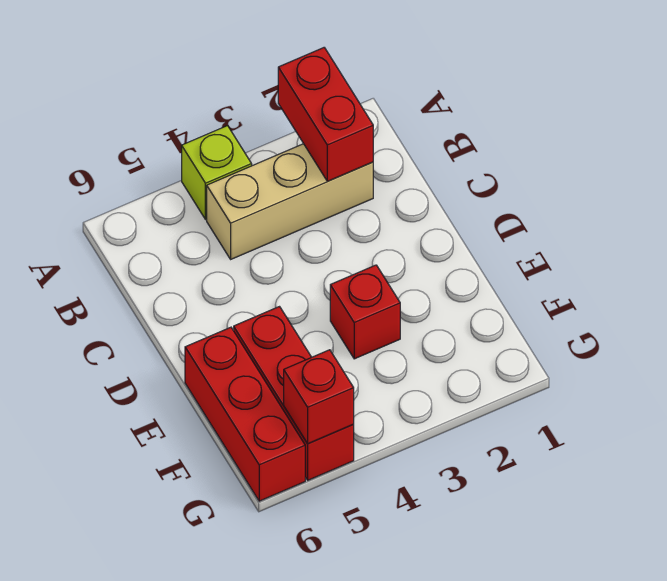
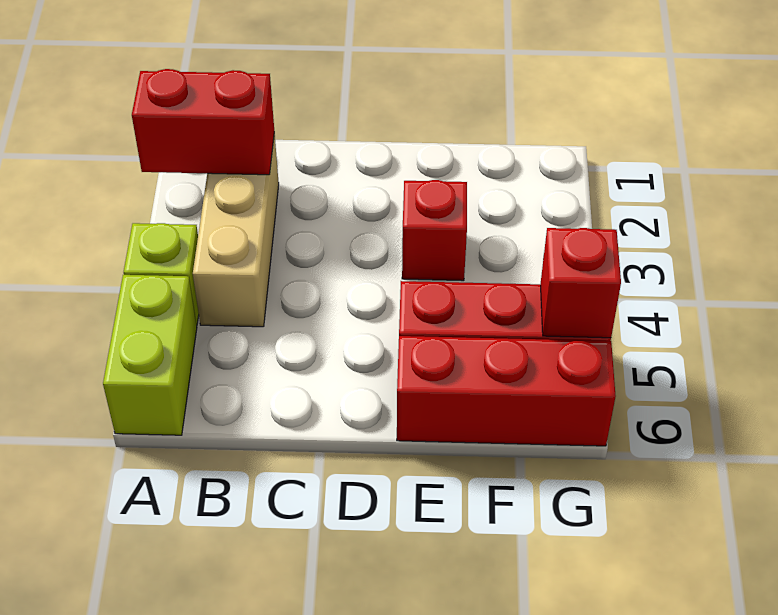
none -> lime brick A5:A6 level 1

